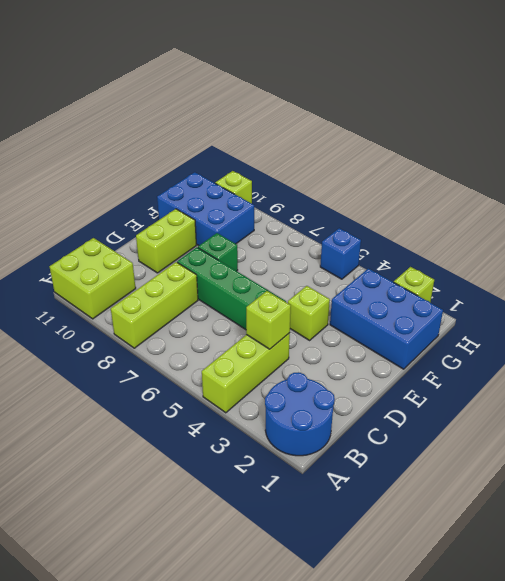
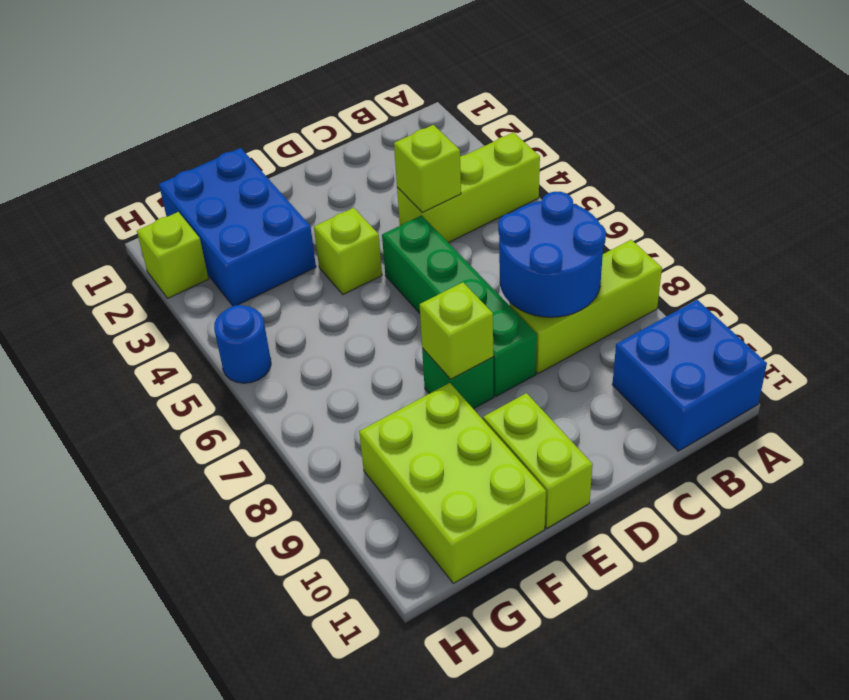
blue round brick A1:B2 level 1 -> blue round brick B7:C8 level 2
lime brick A10:B11 level 1 -> blue brick A10:B11 level 1
lime brick D10:E10 level 1 -> lime brick E10:E11 level 1
blue brick F9:G11 level 1 -> lime brick F9:G11 level 1
blue brick H5 level 1 -> blue round brick H5 level 1
lime brick H10 level 1 -> lime brick E8 level 2

